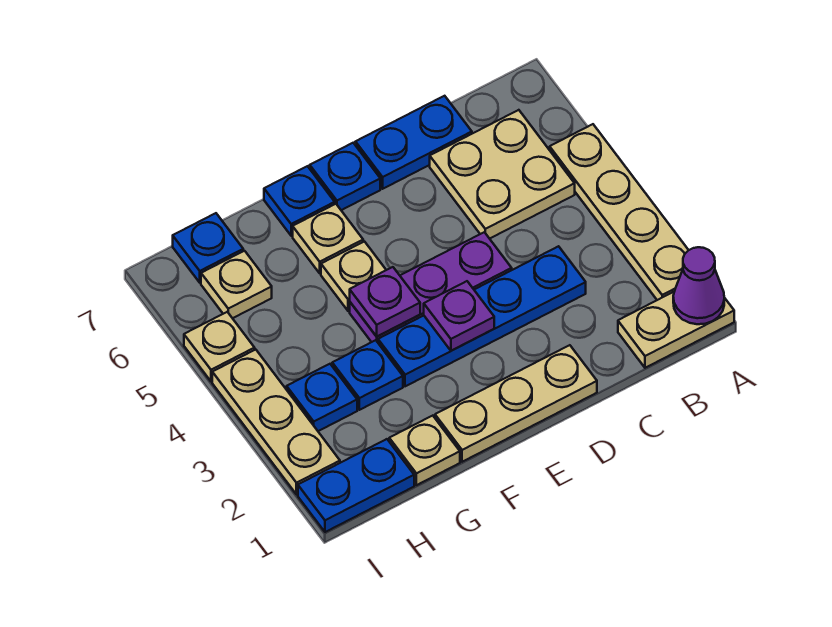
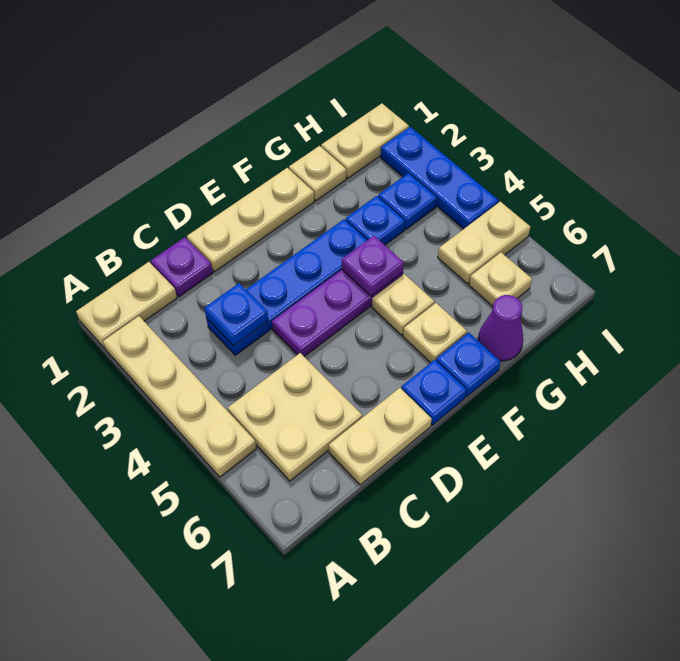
purple cone A1 level 2 -> purple cone G7 level 1
blue plate C7:D7 level 1 -> tan plate C7:D7 level 1
purple plate E3 level 2 -> purple plate C1 level 1
blue plate H1:I1 level 1 -> tan plate H1:I1 level 1
blue plate H7 level 1 -> blue plate C3 level 2
tan plate I2:I4 level 1 -> blue plate I2:I4 level 1
tan plate I5 level 1 -> tan plate H5:I5 level 1

